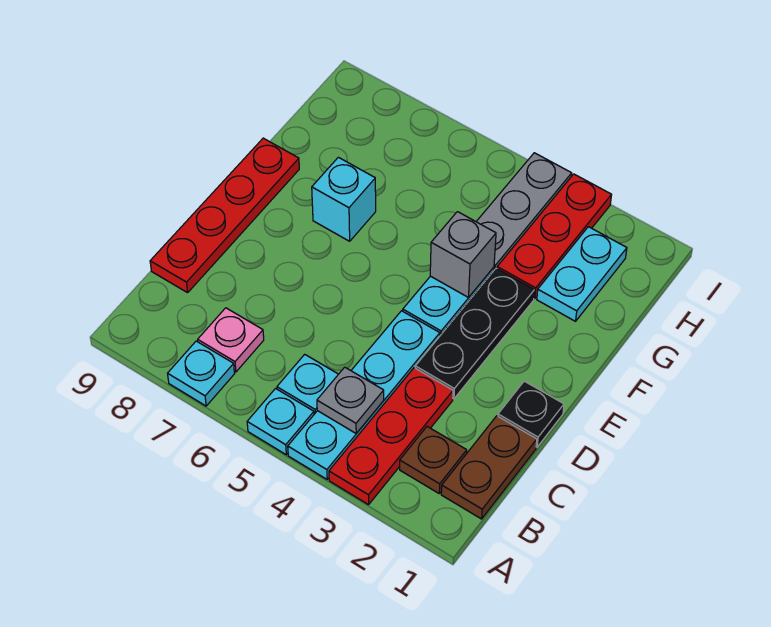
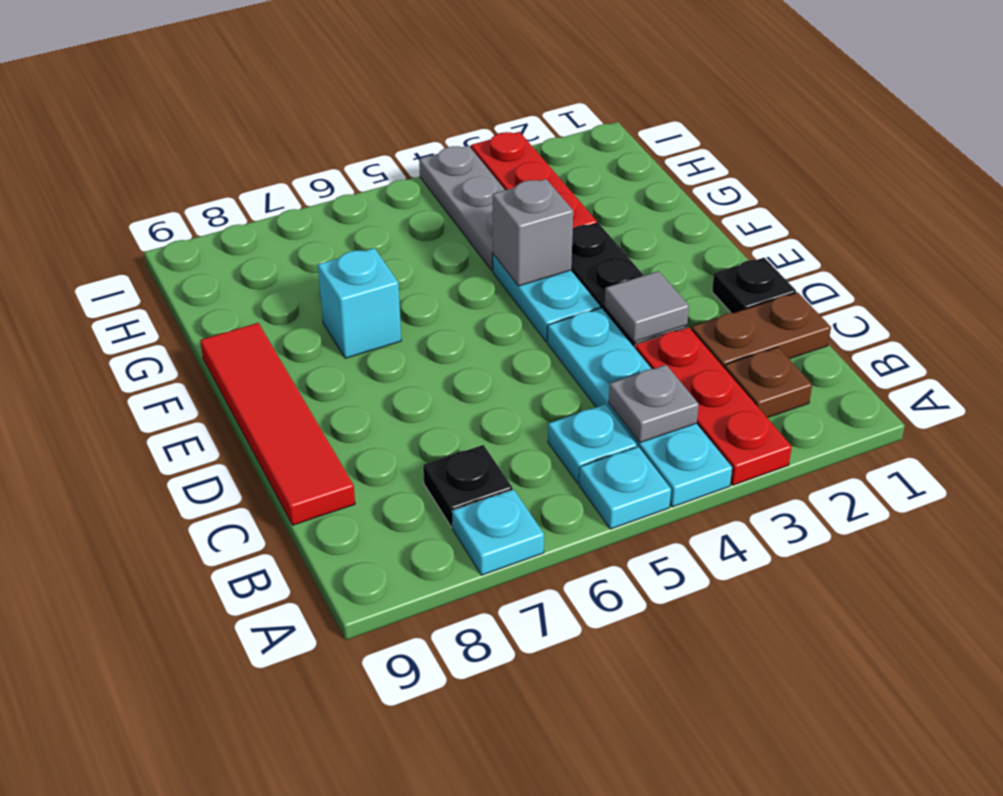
brown plate B1:C1 level 1 -> brown plate C1:C2 level 1
pink plate B7 level 1 -> black plate B7 level 1
red plate C9:F9 level 1 -> red tile C9:F9 level 1
none -> grey tile D3 level 2
cyan plate G2:H2 level 1 -> none

